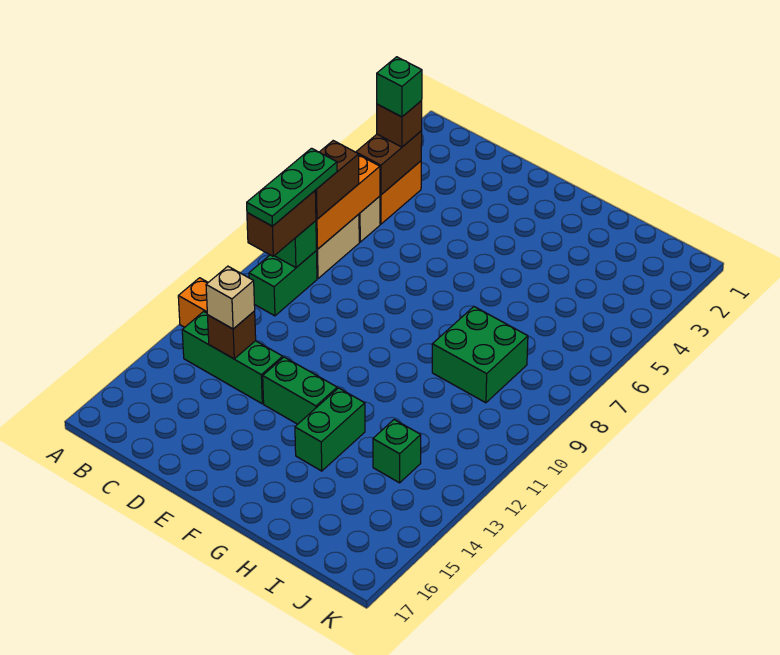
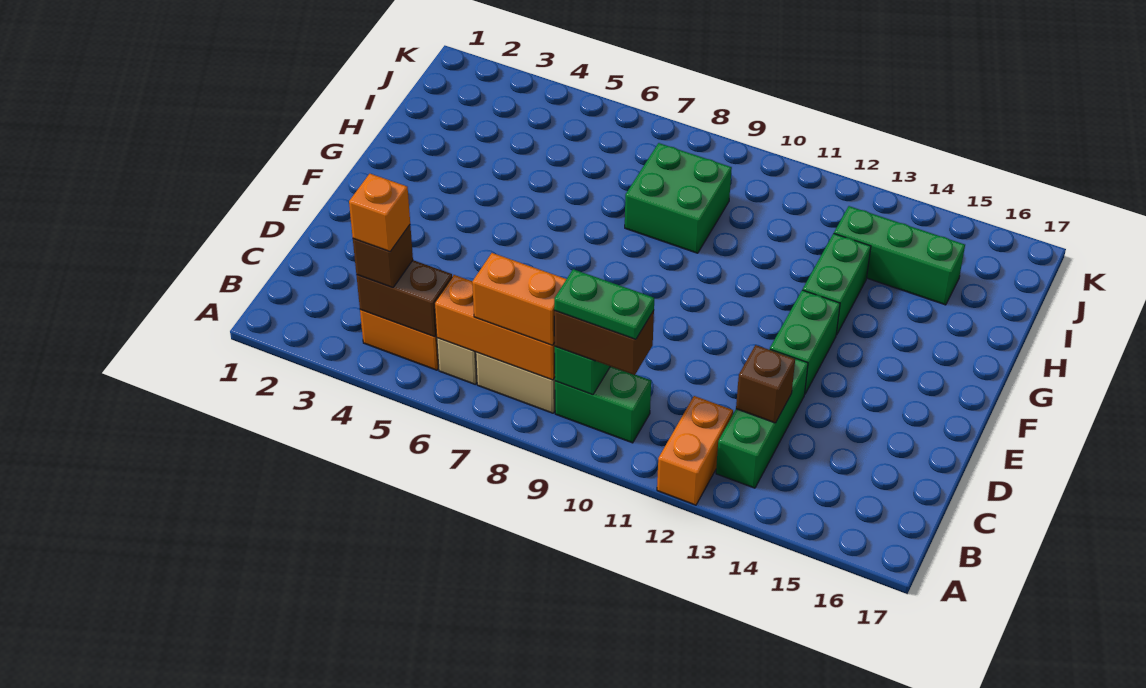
green brick B4 level 4 -> orange brick B4 level 4
brown brick B7:B8 level 3 -> orange brick B7:B8 level 3
green plate B8:B10 level 4 -> green plate B9:B10 level 4
tan brick C13 level 3 -> none
green brick G13:G14 level 1 -> green brick G13:H13 level 1
green brick I13 level 1 -> green brick I13:I15 level 1

